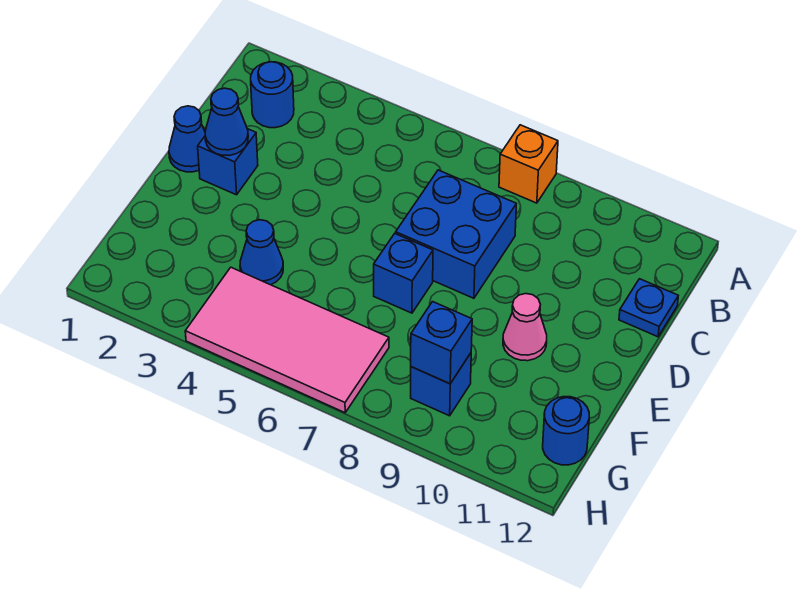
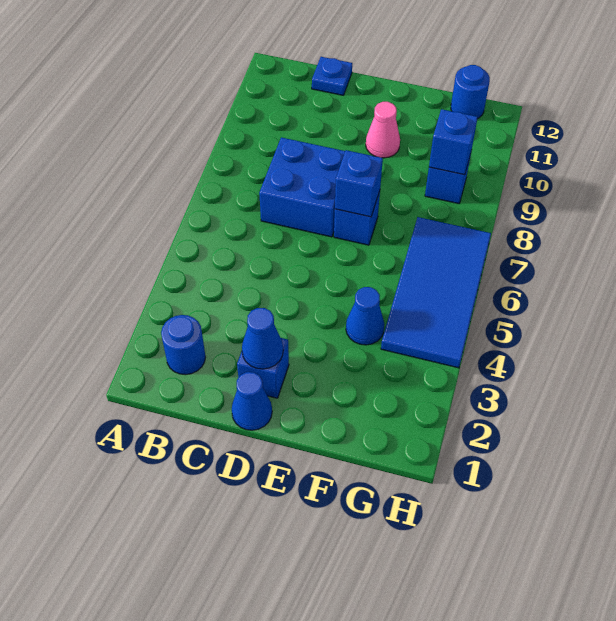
orange brick A8 level 1 -> none
none -> blue brick E7 level 2
pink tile G4:H7 level 1 -> blue tile G4:H7 level 1

